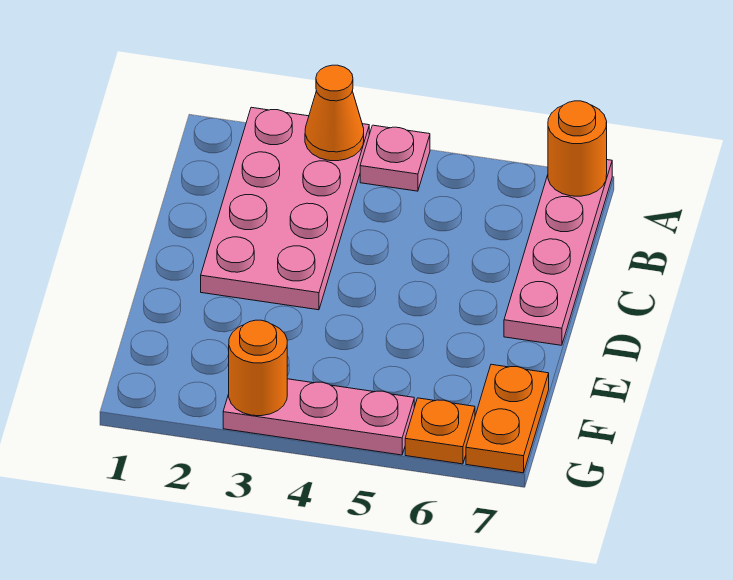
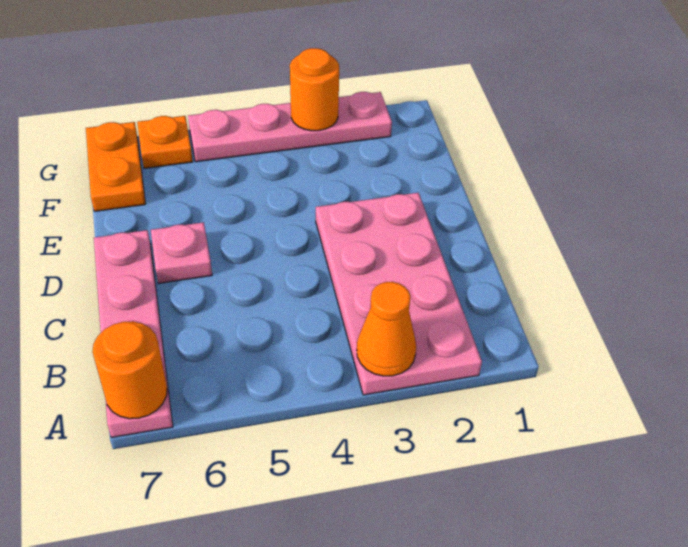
pink plate A4 level 1 -> pink plate D6 level 1
pink plate G3:G5 level 1 -> pink plate G2:G5 level 1

